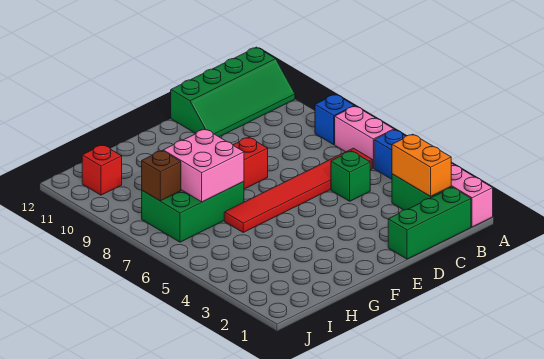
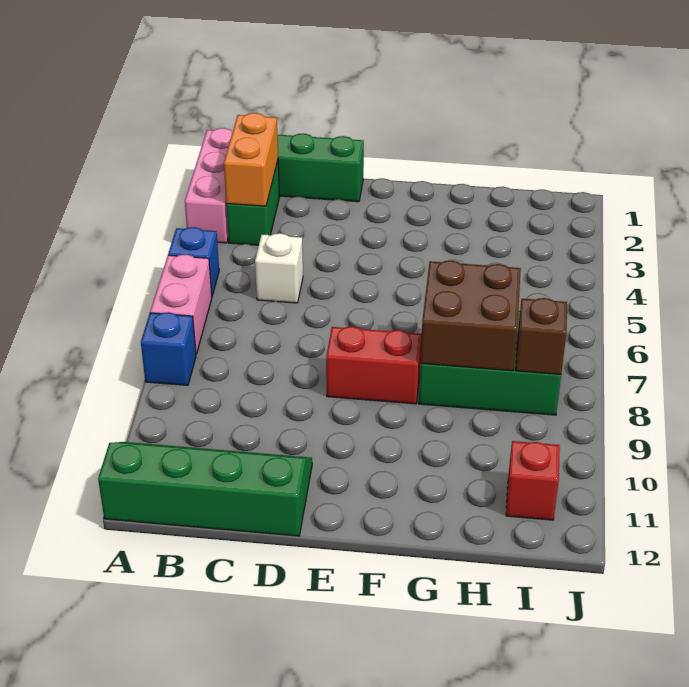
red tile B6:G6 level 1 -> none
green brick C5 level 1 -> white brick C5 level 1
pink brick G7:H8 level 2 -> brown brick G7:H8 level 2

